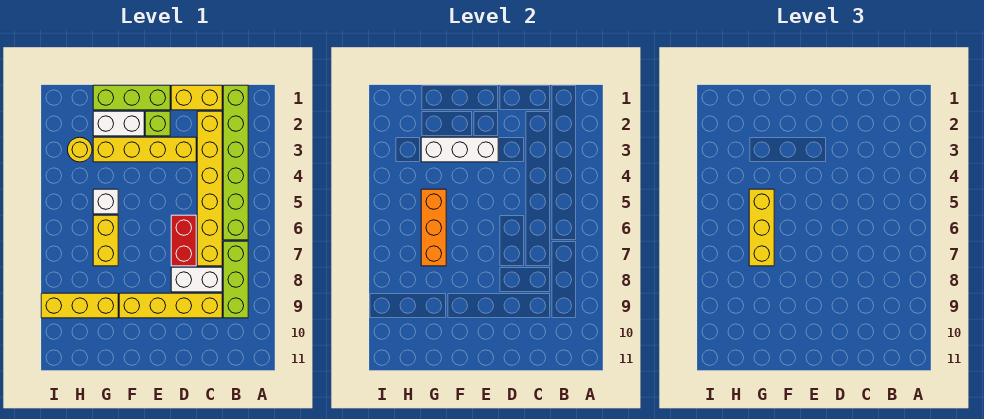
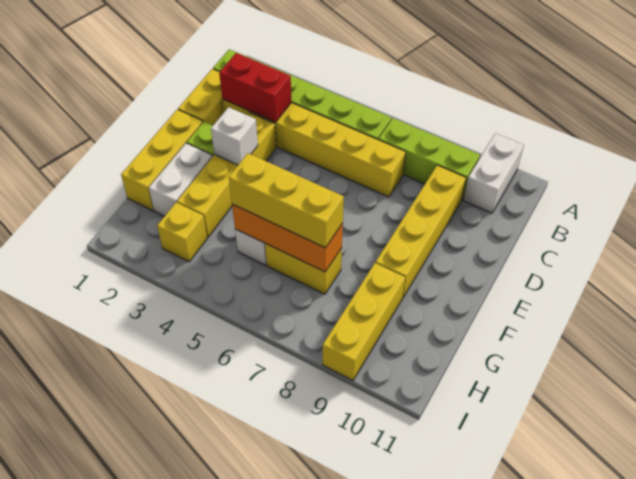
white brick C8:D8 level 1 -> white brick A10:B10 level 1
red brick D6:D7 level 1 -> red brick C2:C3 level 2
lime brick E1:G1 level 1 -> yellow brick E1:G1 level 1
white brick E3:G3 level 2 -> white brick E3 level 2
yellow round brick H3 level 1 -> yellow brick H3 level 1

